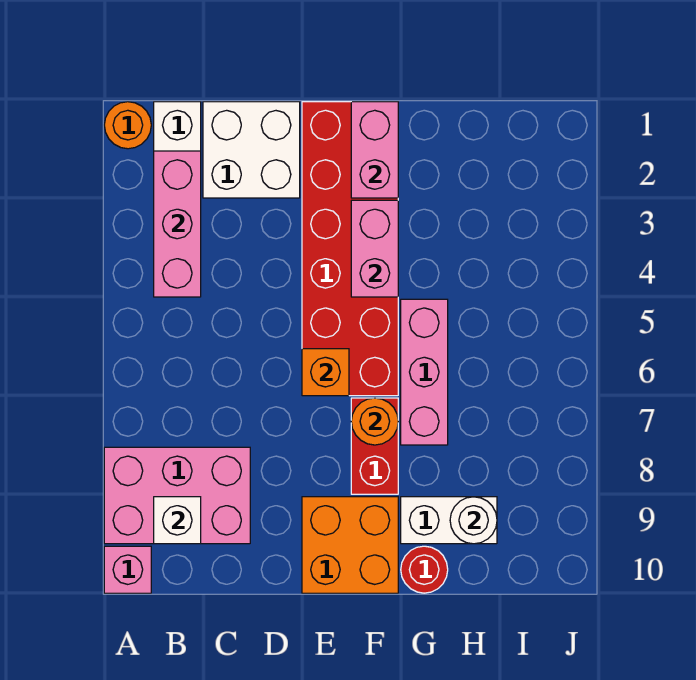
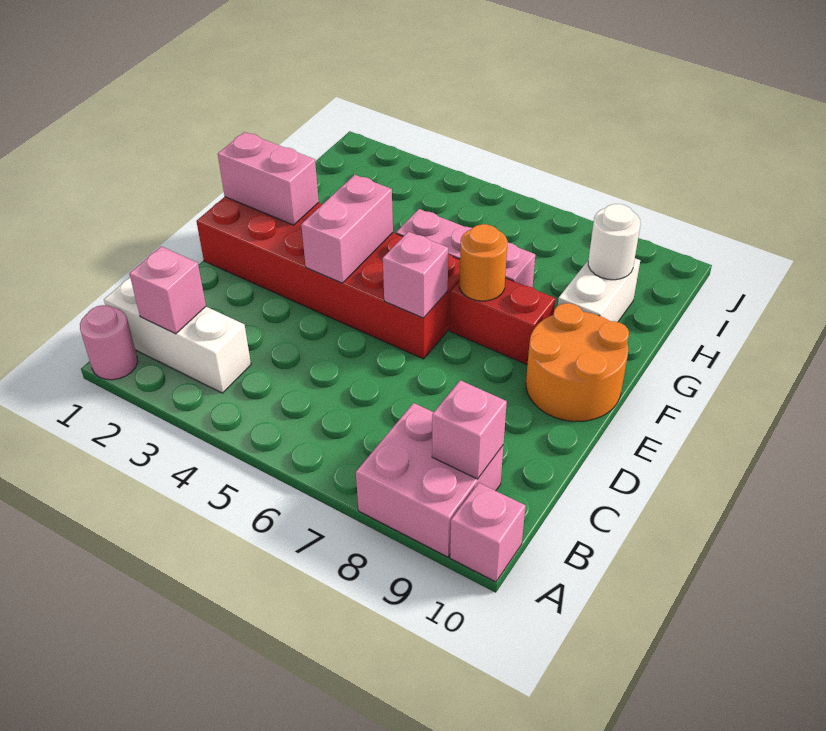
orange round brick A1 level 1 -> pink round brick A1 level 1
pink brick A8:C9 level 1 -> pink brick A8:B9 level 1
pink brick B2:B4 level 2 -> pink brick B2 level 2
white brick B9 level 2 -> pink brick B9 level 2
white brick C1:D2 level 1 -> none
orange brick E6 level 2 -> pink brick E6 level 2
orange brick E9:F10 level 1 -> orange round brick E9:F10 level 1
pink brick F3:F4 level 2 -> pink brick E4:F4 level 2
red round brick G10 level 1 -> none

